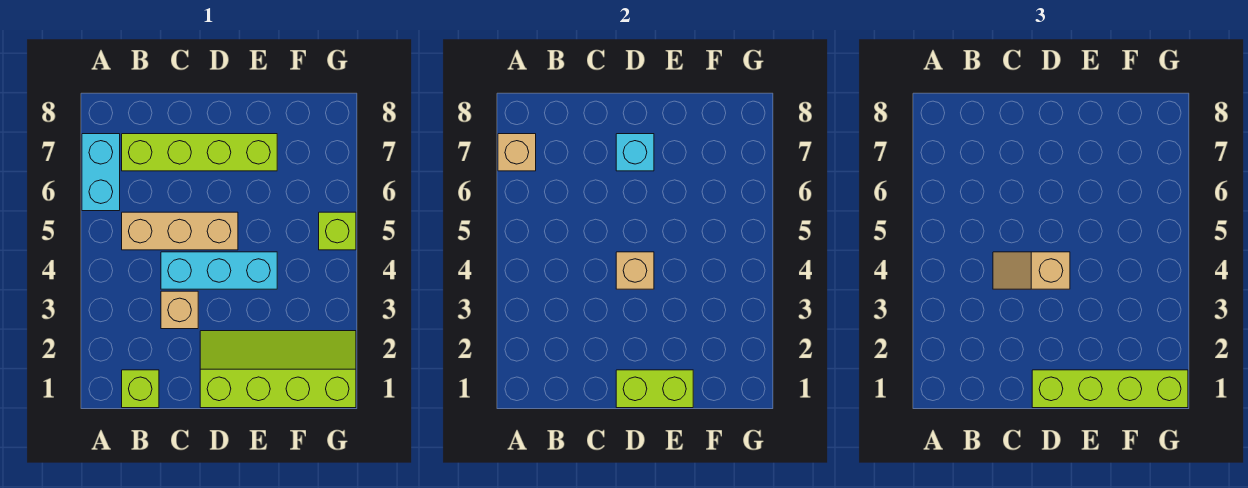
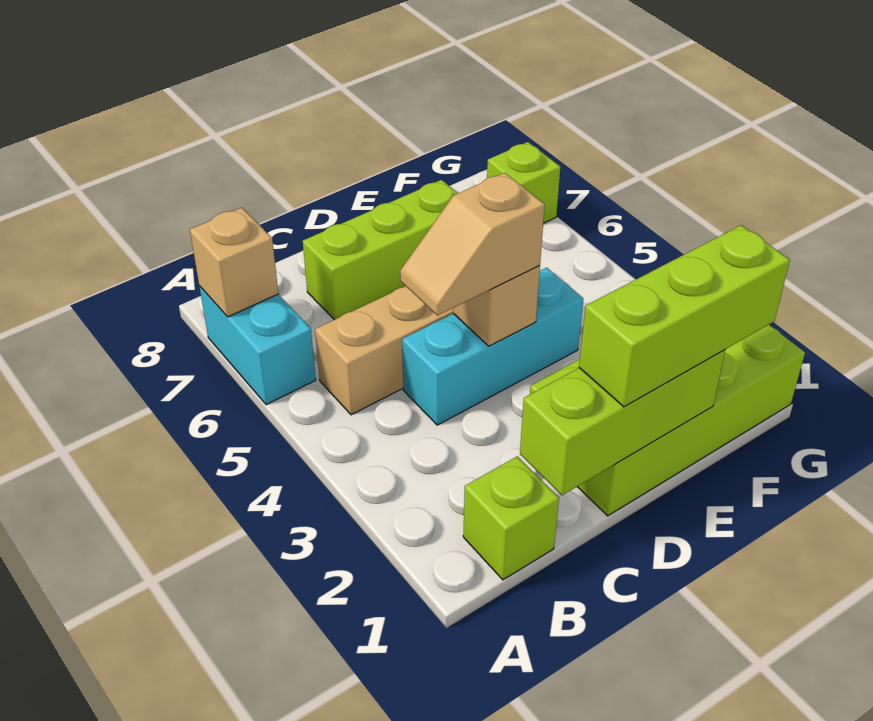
lime brick B7:E7 level 1 -> lime brick C7:E7 level 1
tan brick C3 level 1 -> none
lime slope D1:G2 level 1 top 1 -> lime brick D1:G2 level 1
lime brick D1:E1 level 2 -> lime brick C1:E1 level 2
lime brick D1:G1 level 3 -> lime brick D1:F1 level 3
cyan brick D7 level 2 -> none
lime brick G5 level 1 -> lime brick G7 level 1

